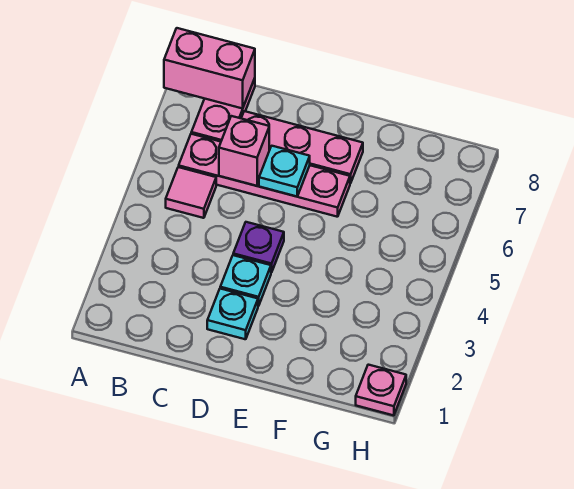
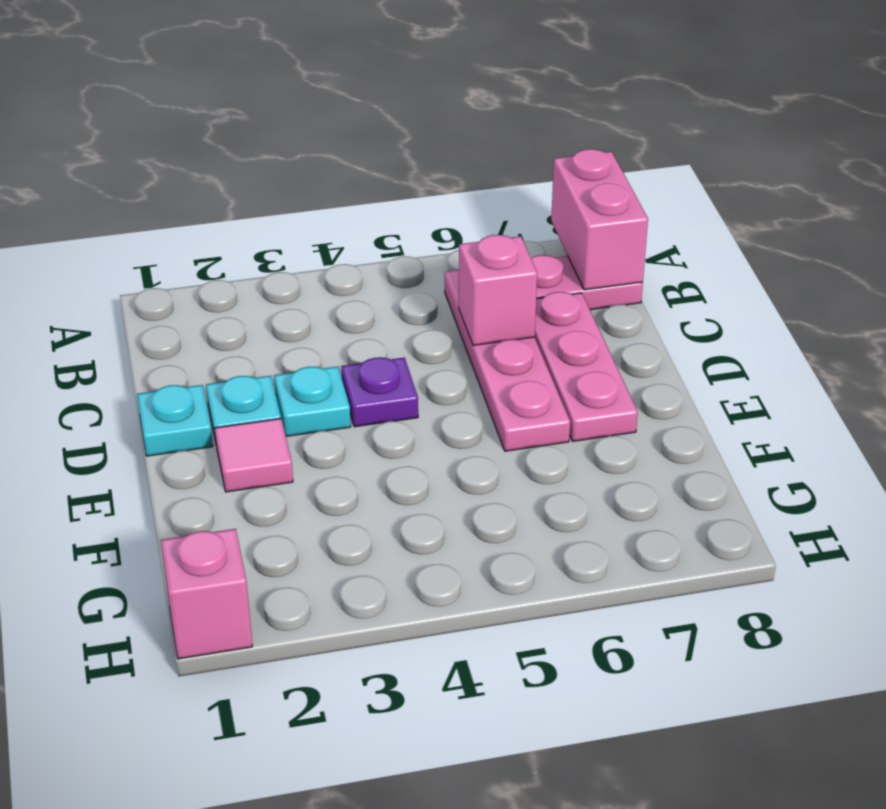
pink tile B5 level 1 -> pink tile E2 level 1
cyan plate D6 level 2 -> cyan plate D1 level 1
pink plate H1 level 1 -> pink brick H1 level 1

